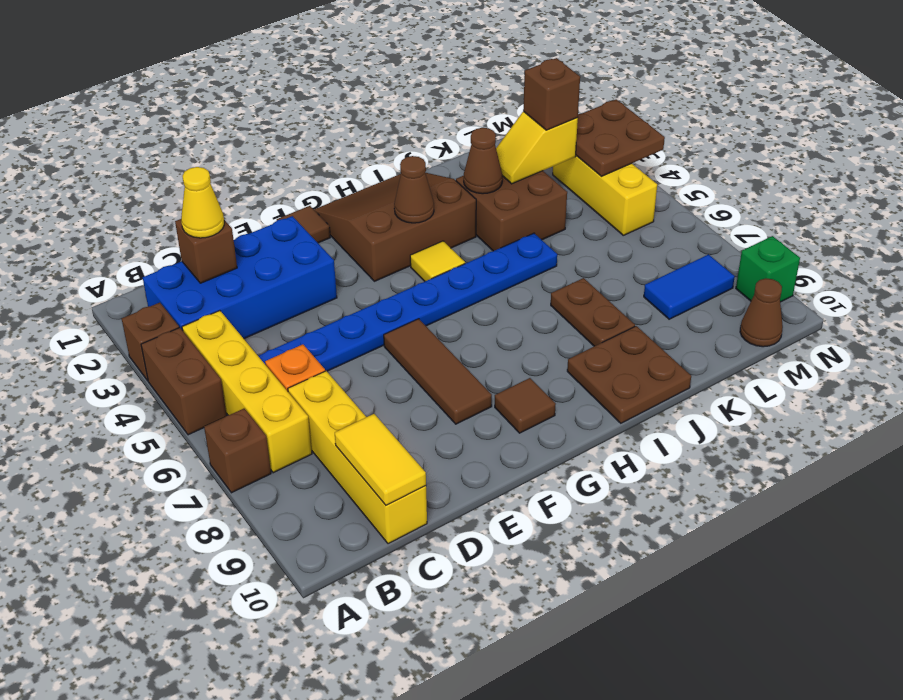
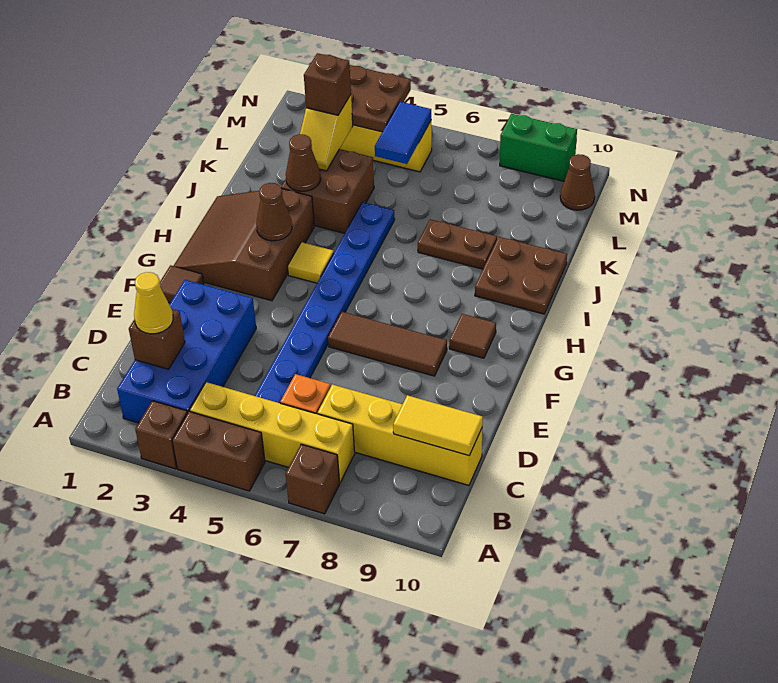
blue tile L8:M8 level 1 -> blue tile L5:M5 level 2
green brick N9 level 1 -> green brick N8:N9 level 1

